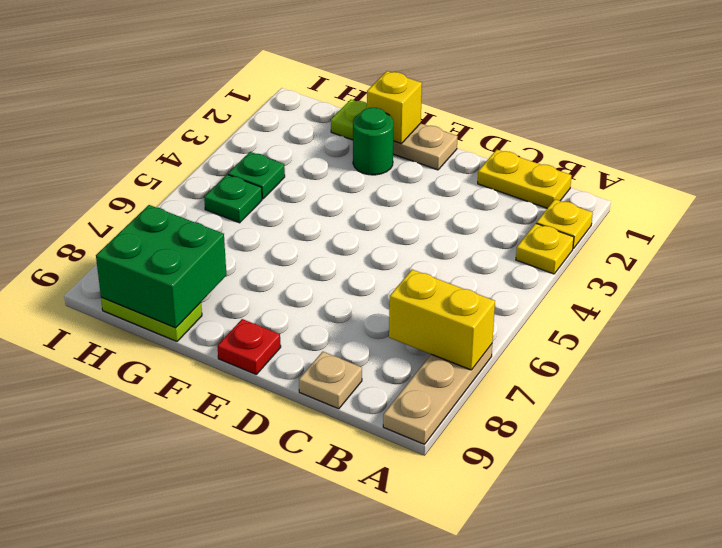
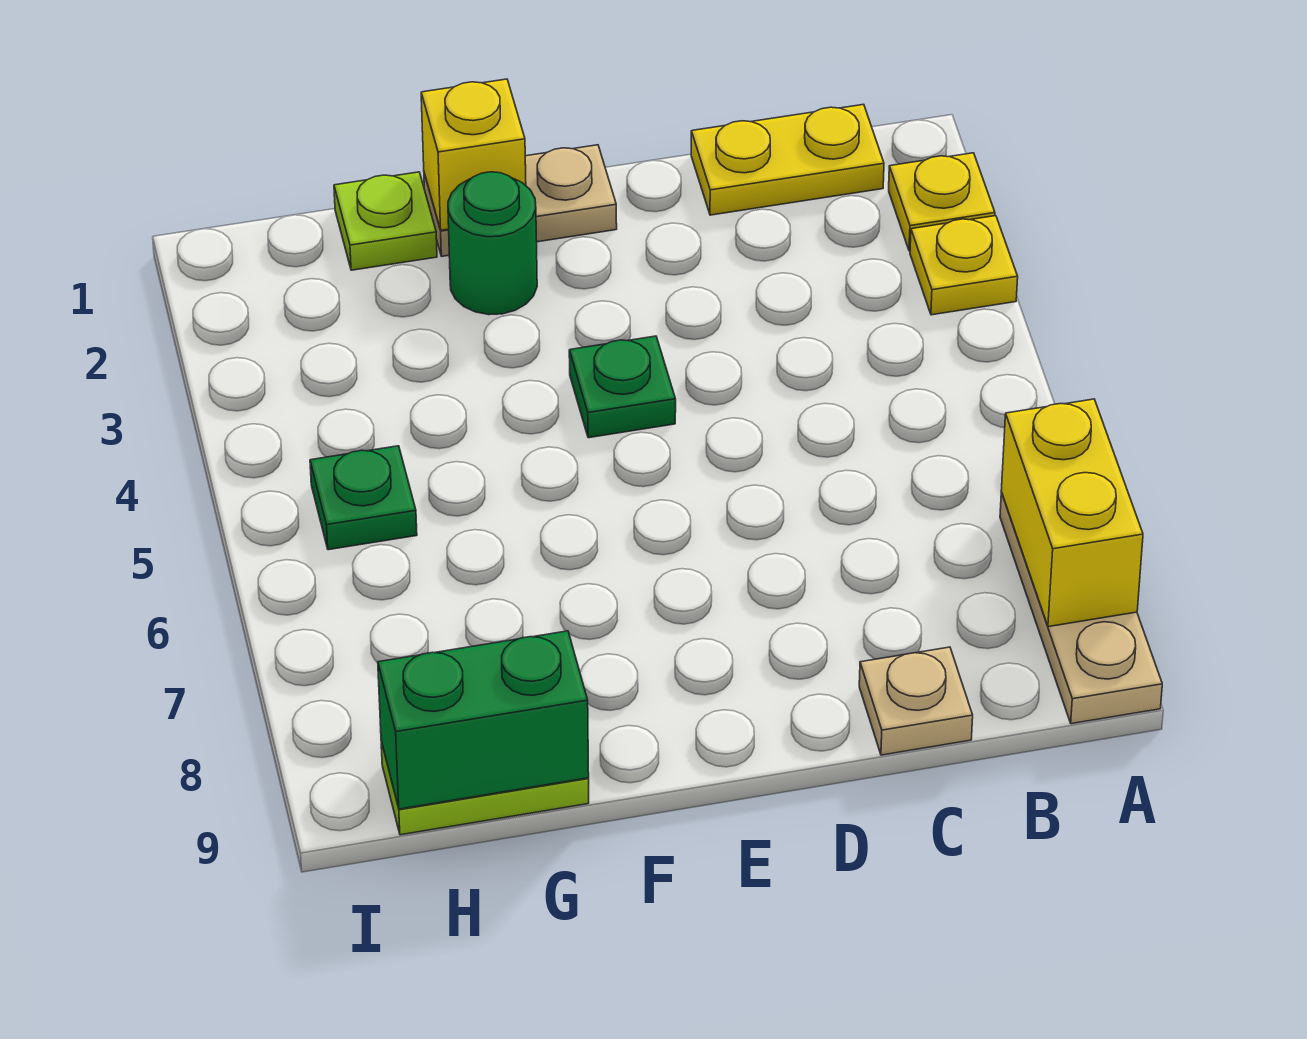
yellow brick A7:B7 level 2 -> yellow brick A7:A8 level 2
red plate E9 level 1 -> none
green brick G8:H9 level 2 -> green brick G9:H9 level 2
green plate H4 level 1 -> green plate E4 level 1

